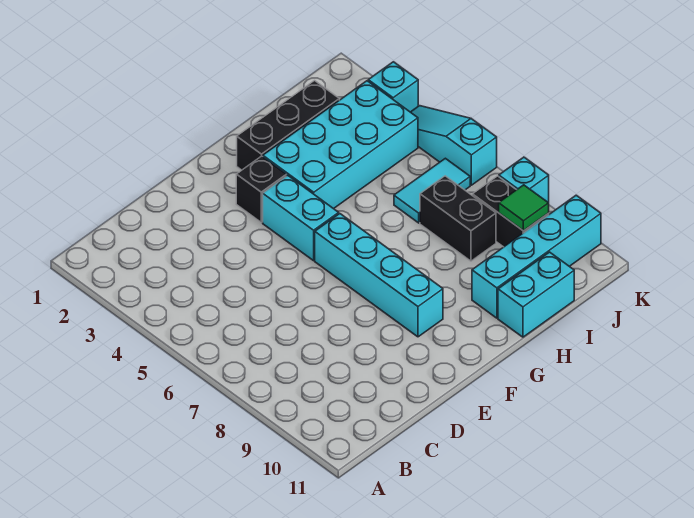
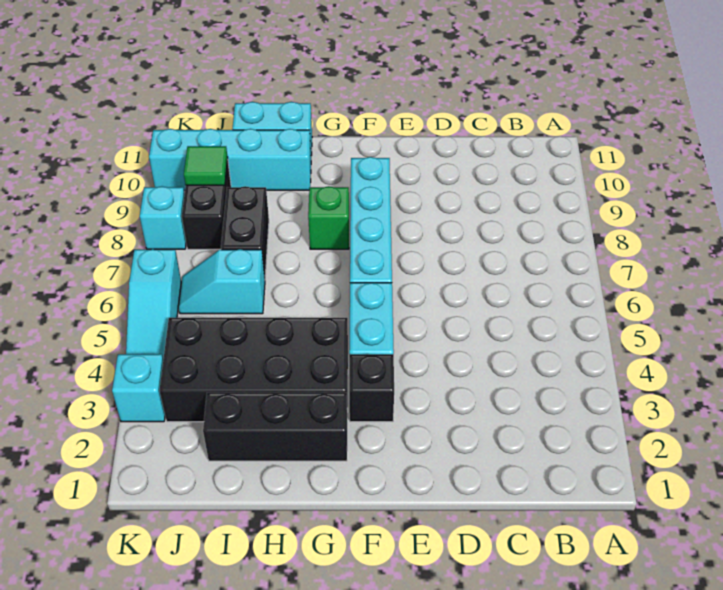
cyan brick G3:J4 level 1 -> black brick G3:J4 level 1
none -> green brick G8 level 1
cyan tile I6:J6 level 1 -> cyan slope I6:J6 level 1 top I

